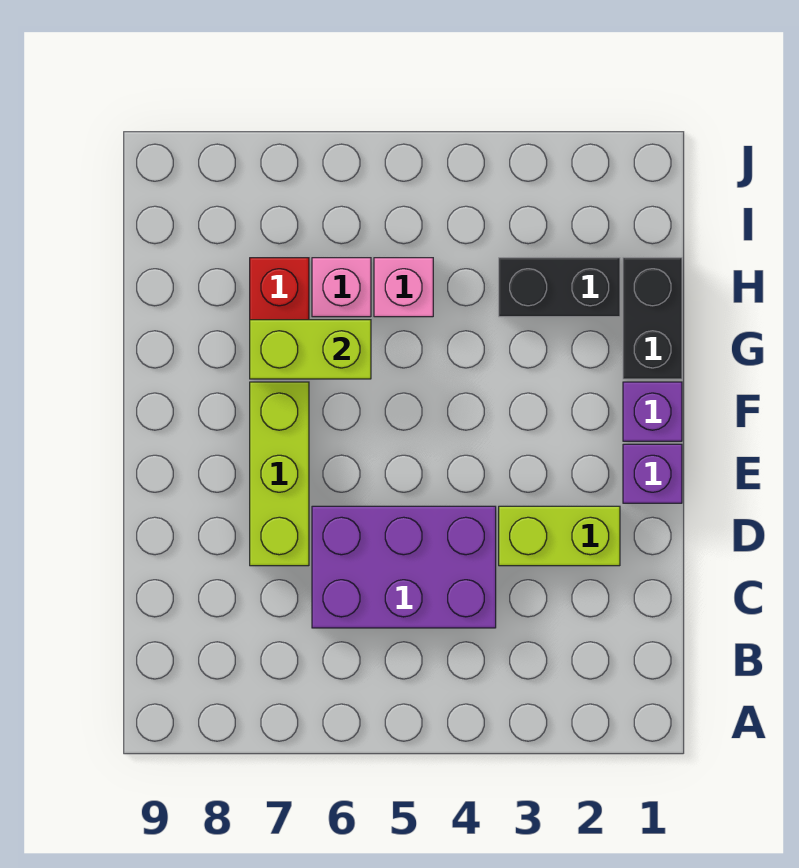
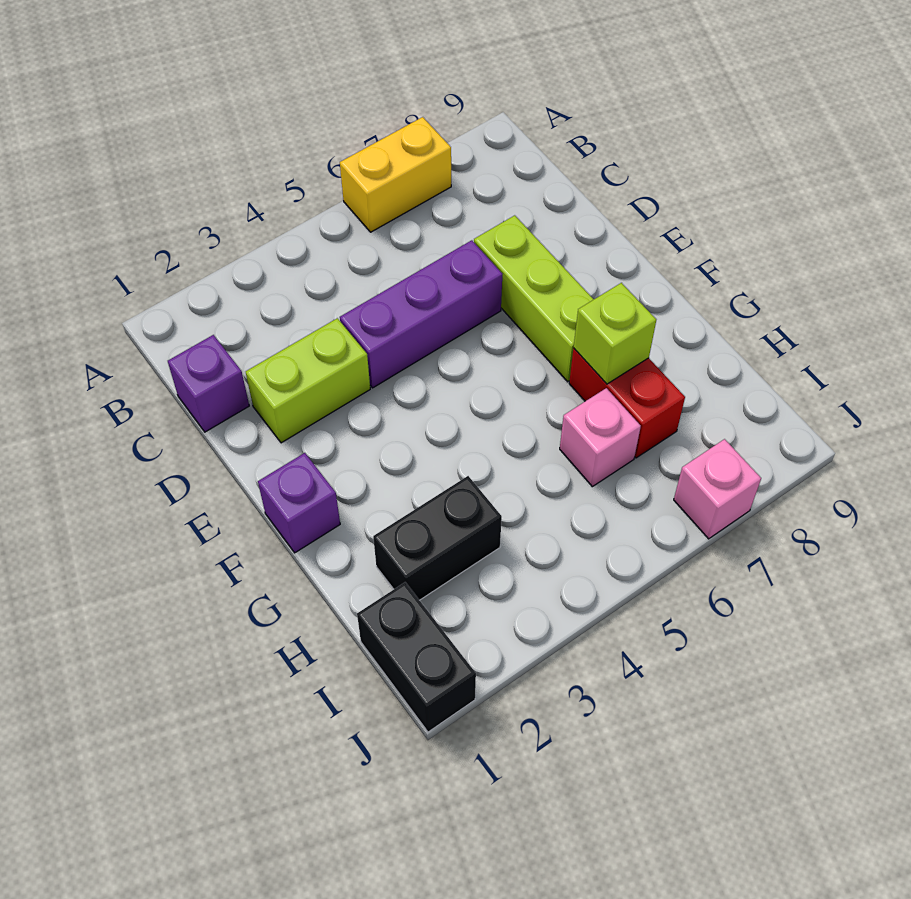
none -> yellow brick A6:A7 level 1
purple brick C4:D6 level 1 -> purple brick D4:D6 level 1
purple brick E1 level 1 -> purple brick C1 level 1
black brick G1:H1 level 1 -> black brick I1:J1 level 1
lime brick G6:G7 level 2 -> lime brick G7 level 2
pink brick H5 level 1 -> pink brick J7 level 1

